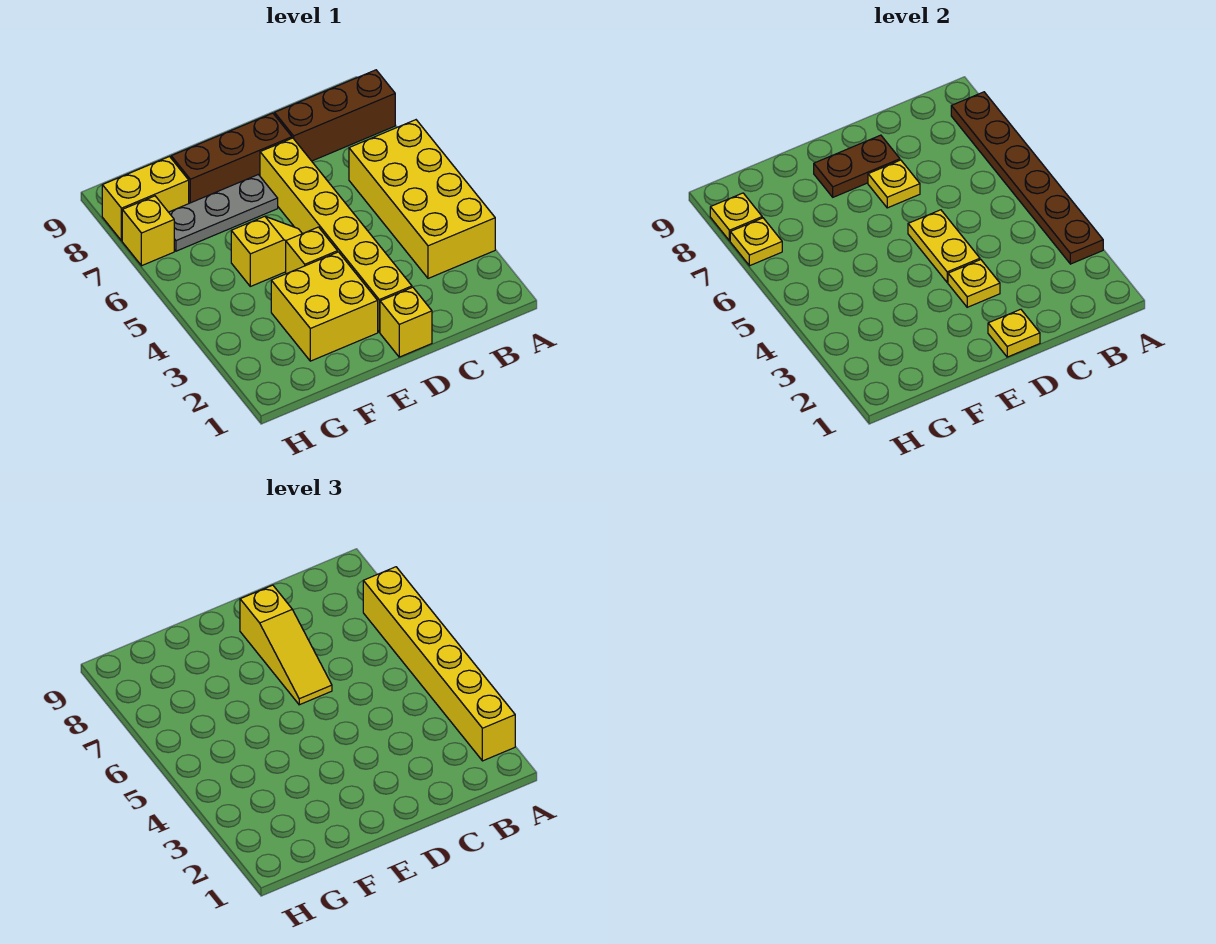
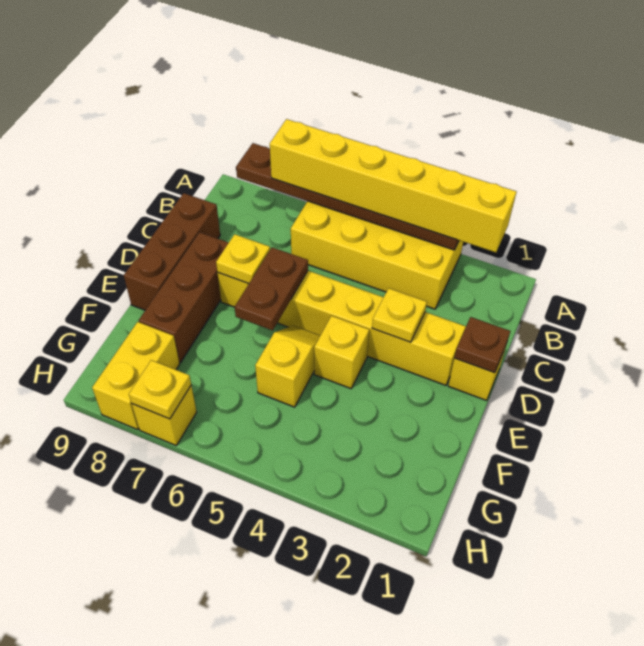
brown brick A8:C8 level 1 -> brown brick C9:E9 level 1
yellow plate D1 level 2 -> brown plate D1 level 2
yellow plate D4:D5 level 2 -> none
yellow slope D6:D8 level 3 top 8 -> none
brown plate D8:E8 level 2 -> brown plate D6:E6 level 2
yellow brick E2:F3 level 1 -> none
grey plate E7:G7 level 1 -> none
yellow plate H8 level 2 -> none

